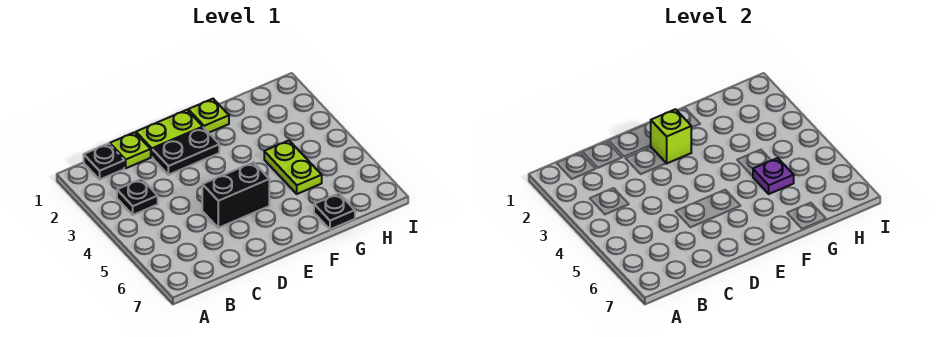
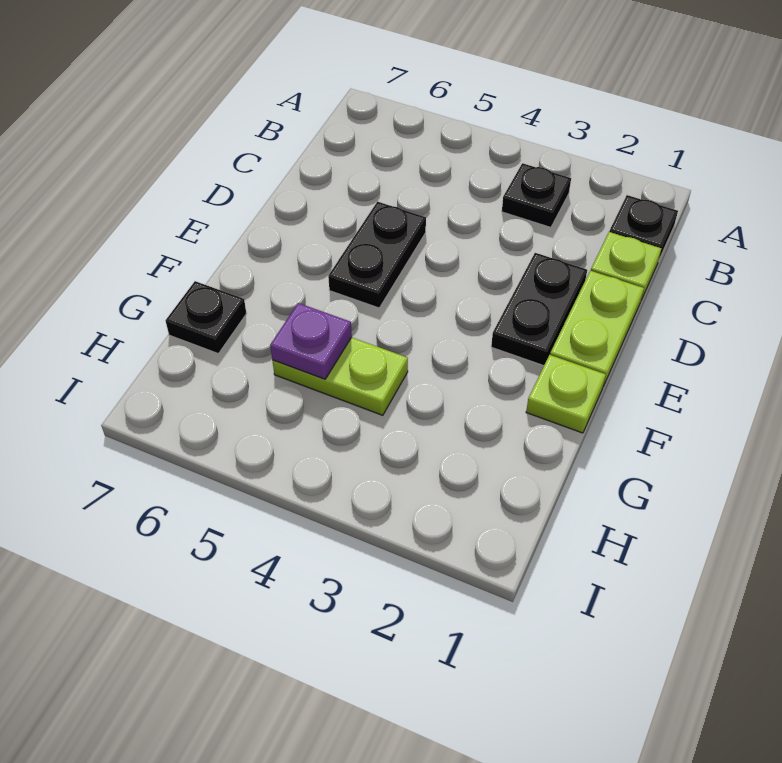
black brick D5:E5 level 1 -> black plate D5:E5 level 1
lime brick E2 level 2 -> none

